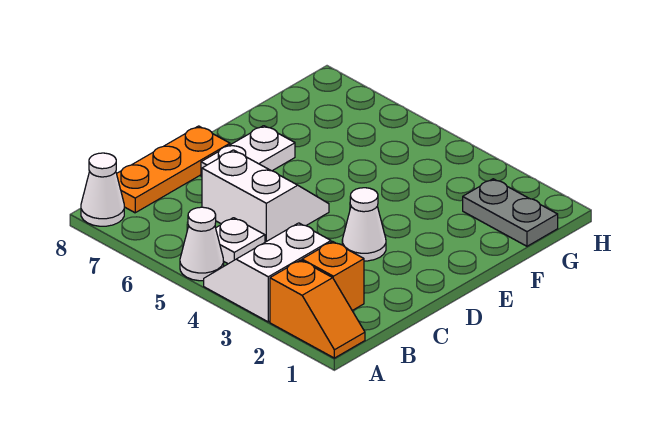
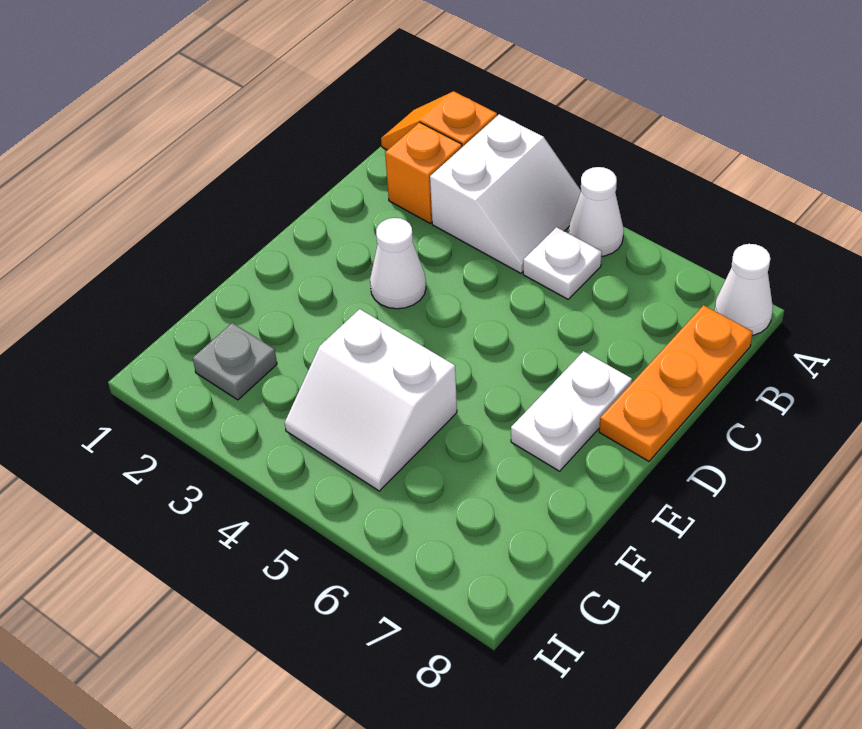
white slope C5:D6 level 1 top C -> white slope F4:G5 level 1 top F
grey plate G1:G2 level 1 -> grey plate G2 level 1

